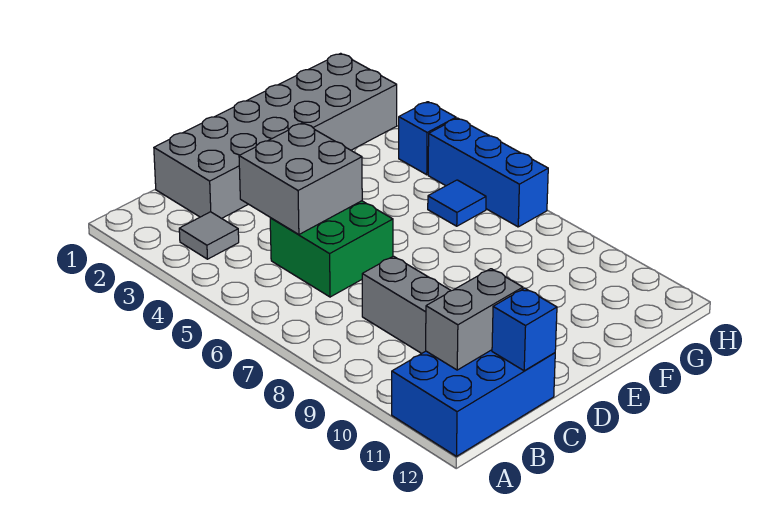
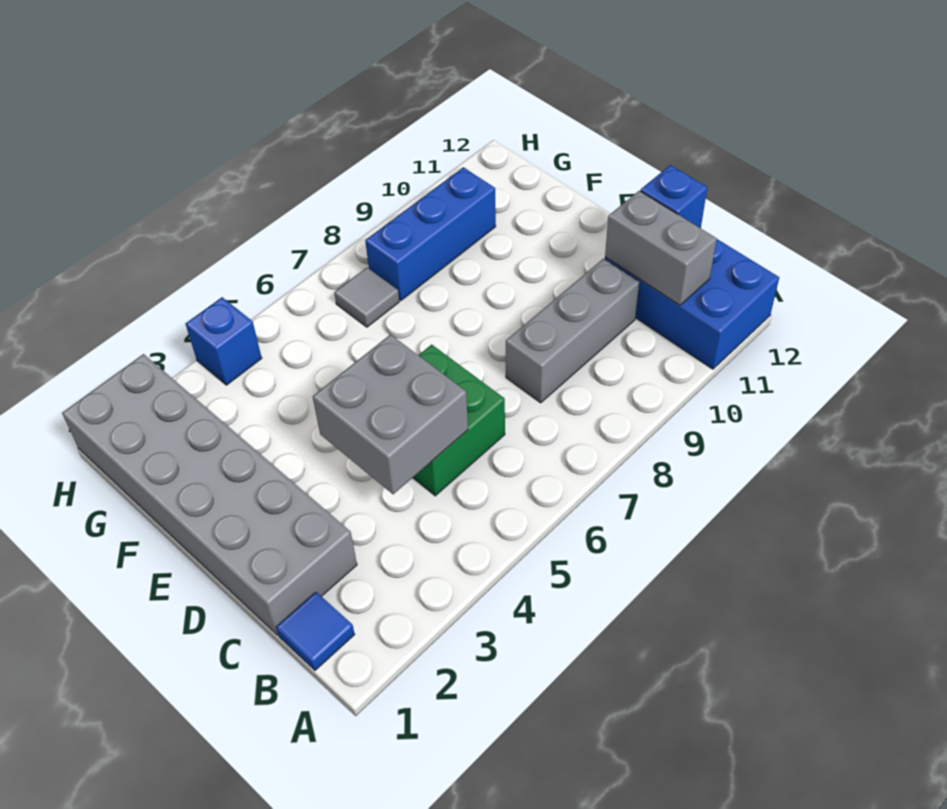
grey tile B3 level 1 -> grey tile G7 level 1
blue tile G6 level 1 -> blue tile B1 level 1
blue brick H5:H7 level 1 -> blue brick G8:G10 level 1

